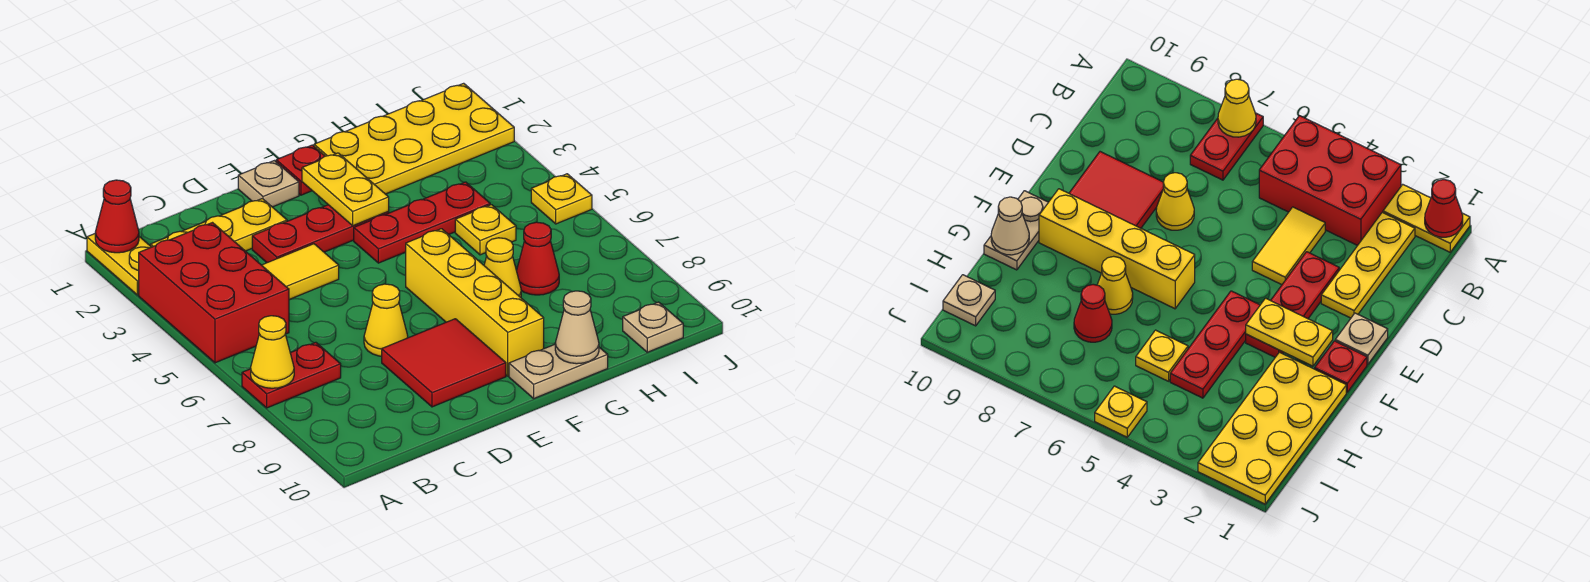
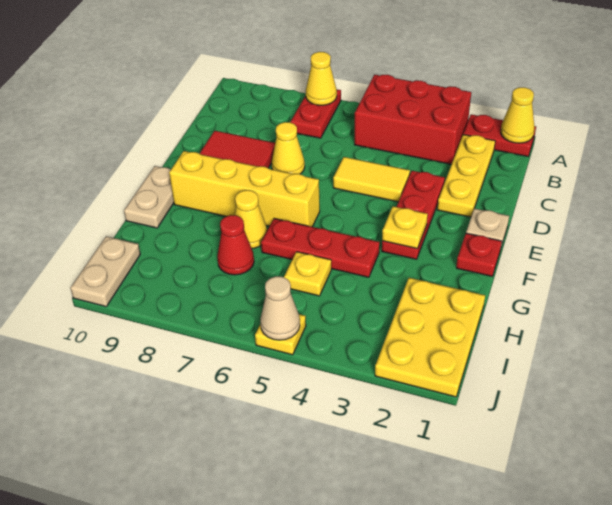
yellow plate A1:A2 level 1 -> red plate A1:A2 level 1
red cone A1 level 2 -> yellow cone A1 level 2
yellow tile C4:D4 level 1 -> yellow tile D4:D5 level 1
yellow plate F2:F3 level 2 -> yellow plate F3 level 2
red plate F4:H4 level 1 -> red plate G4:G6 level 1
yellow plate G1:J2 level 1 -> yellow plate H1:J2 level 1
tan cone G10 level 2 -> tan cone J5 level 2
tan plate I10 level 1 -> tan plate I10:J10 level 1

